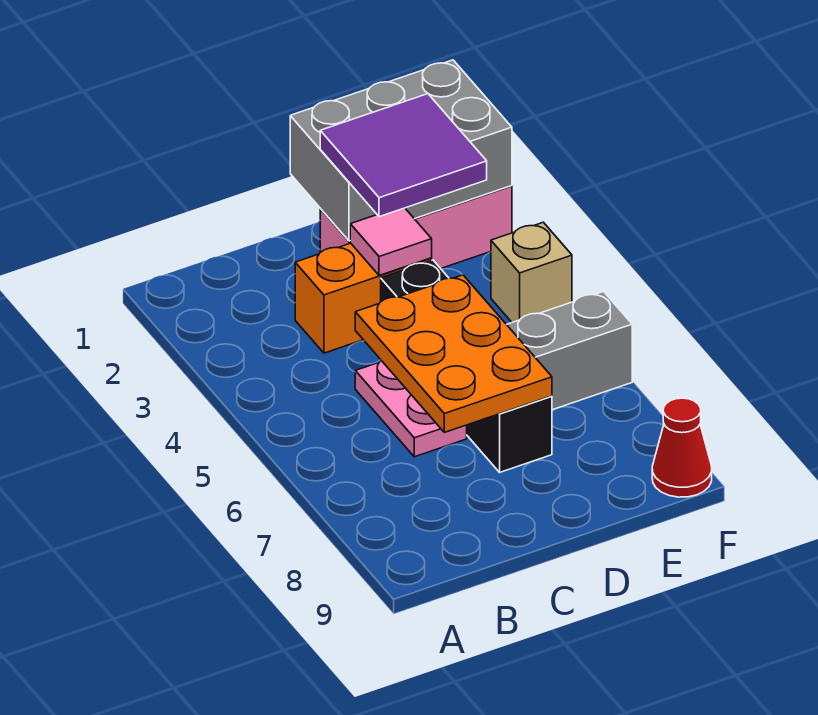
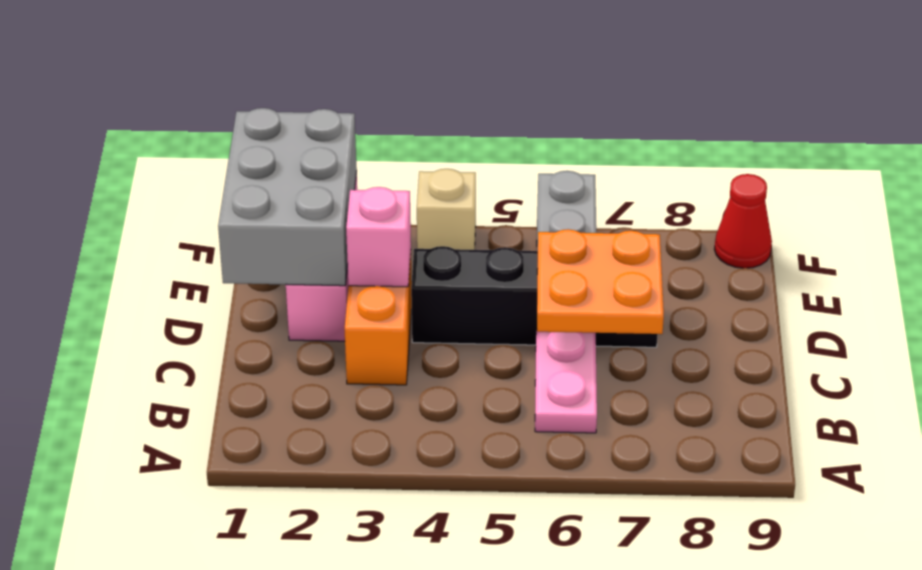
pink plate C5:C6 level 1 -> pink plate B6:C6 level 1
orange plate C5:D7 level 2 -> orange plate C6:D7 level 2
purple tile D2:E3 level 3 -> none
pink tile D3 level 2 -> pink brick D3 level 2

